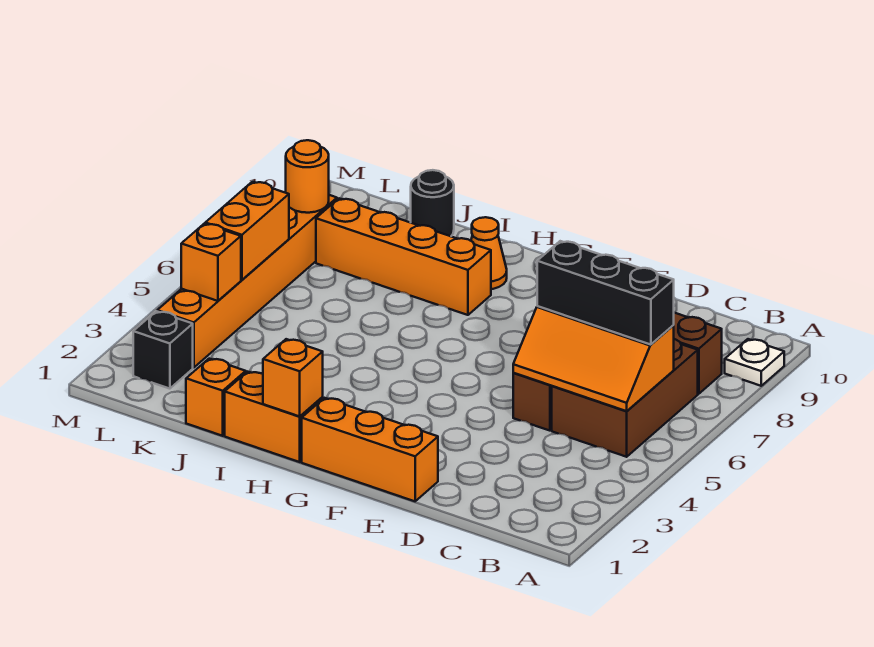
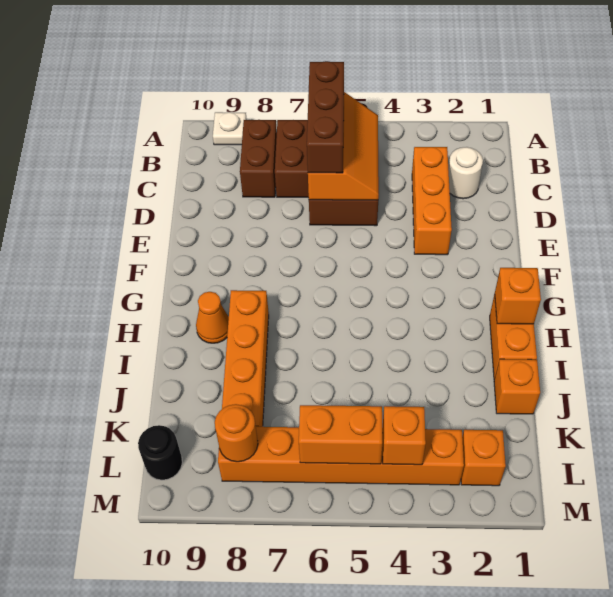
black brick B6:D6 level 3 -> brown brick B6:D6 level 3
none -> white round brick C2 level 1
orange brick E1:G1 level 1 -> orange brick C3:E3 level 1
black round brick J10 level 1 -> black round brick L10 level 1
black brick L2 level 1 -> orange brick L2 level 1

